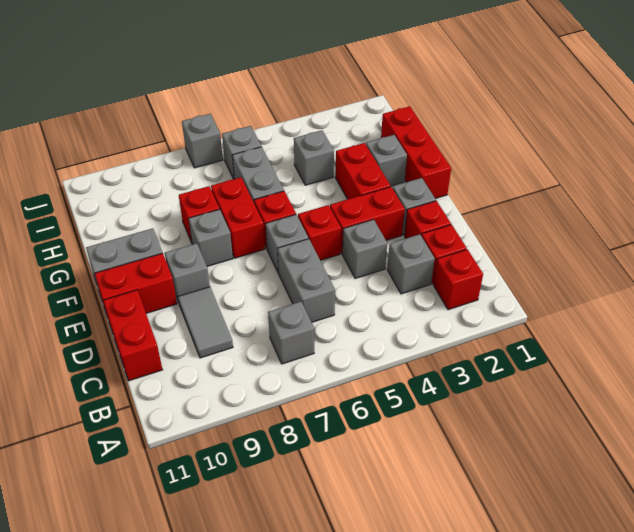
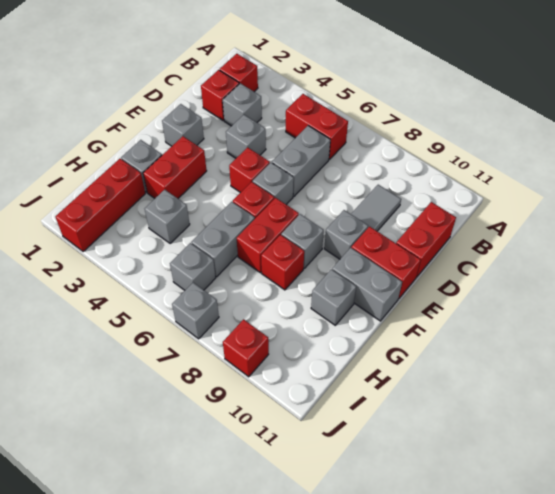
grey brick B7 level 1 -> grey brick G10 level 1
red brick D2 level 1 -> red brick J9 level 1
red brick E3:E4 level 1 -> red brick B5:B6 level 1
red brick F1:H1 level 1 -> red brick H2:J2 level 1

